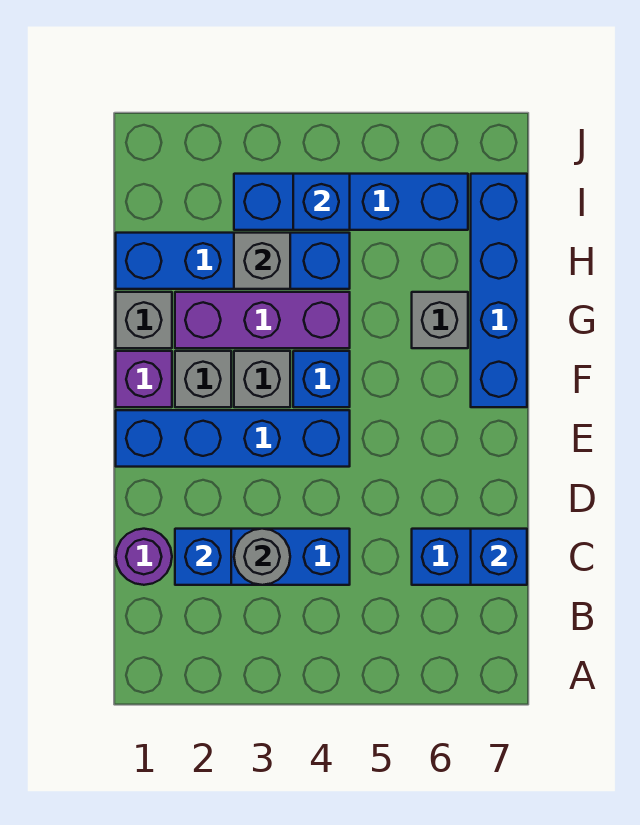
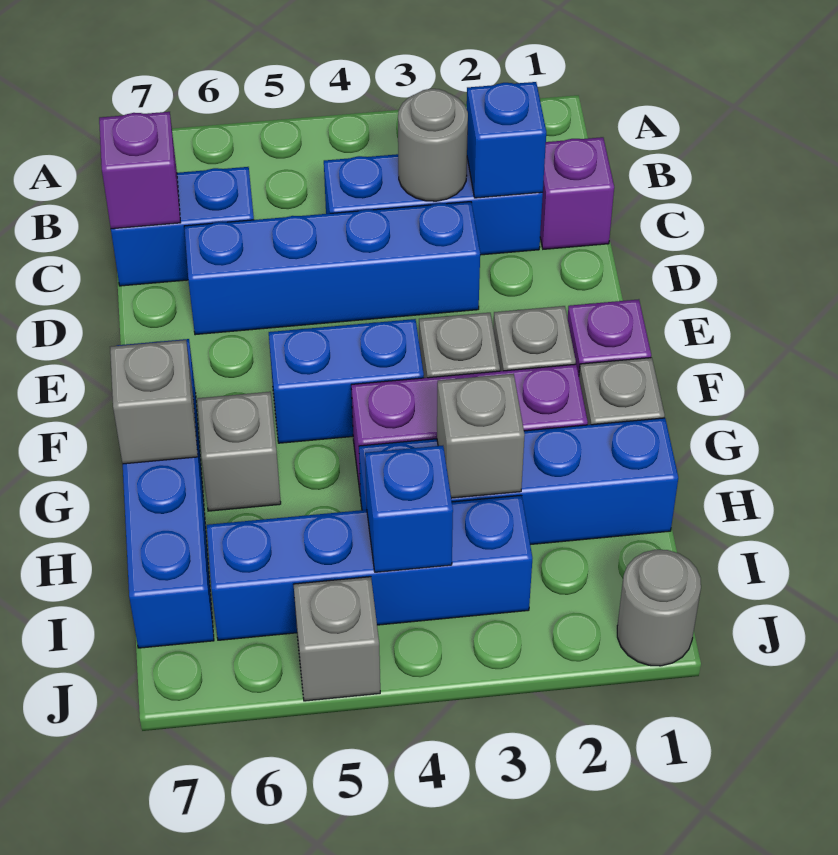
purple round brick C1 level 1 -> purple brick C1 level 1
blue brick C7 level 2 -> purple brick C7 level 2
blue brick E1:E4 level 1 -> blue brick D3:D6 level 1
blue brick F4 level 1 -> blue brick F4:F5 level 1
none -> grey brick G7 level 2
none -> grey round brick J1 level 1
none -> grey brick J5 level 1

